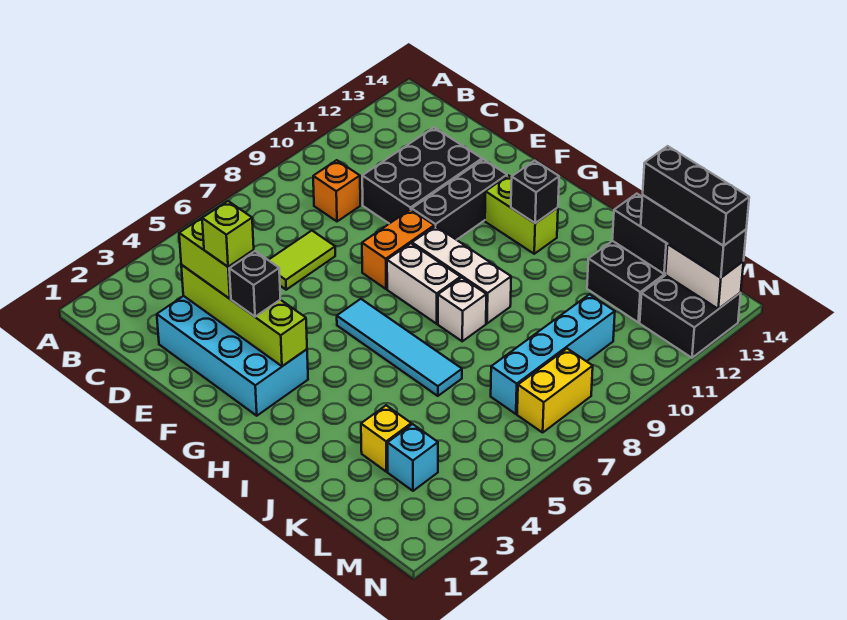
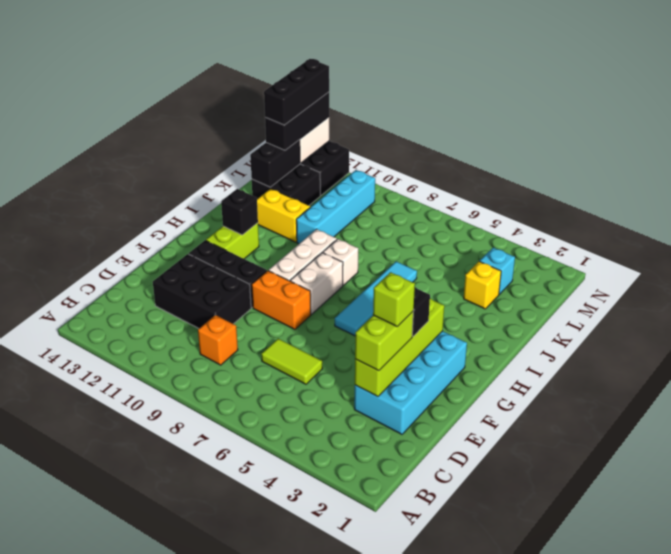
cyan brick L7:L10 level 1 -> cyan brick J10:M10 level 1
yellow brick M7:M8 level 1 -> yellow brick J11:J12 level 1

